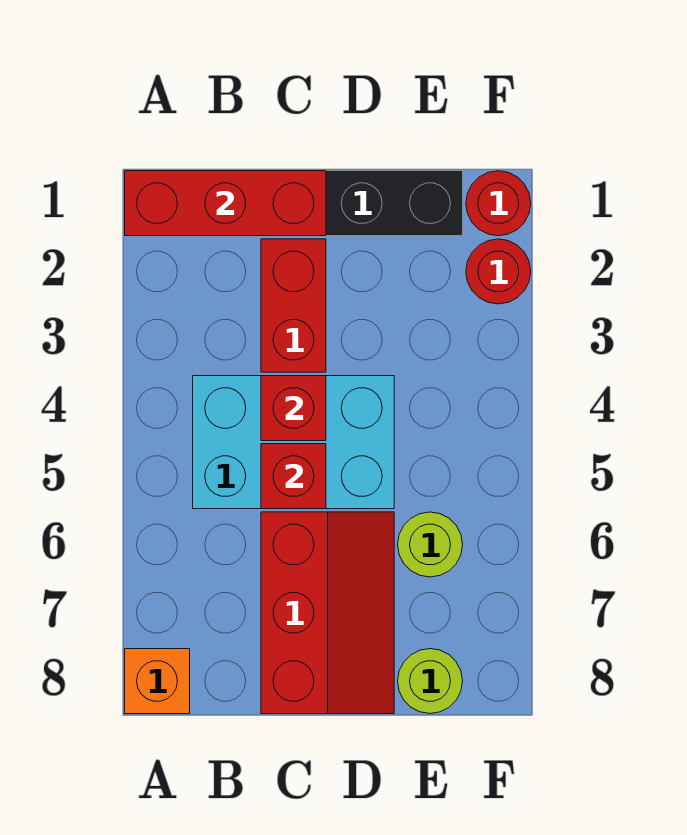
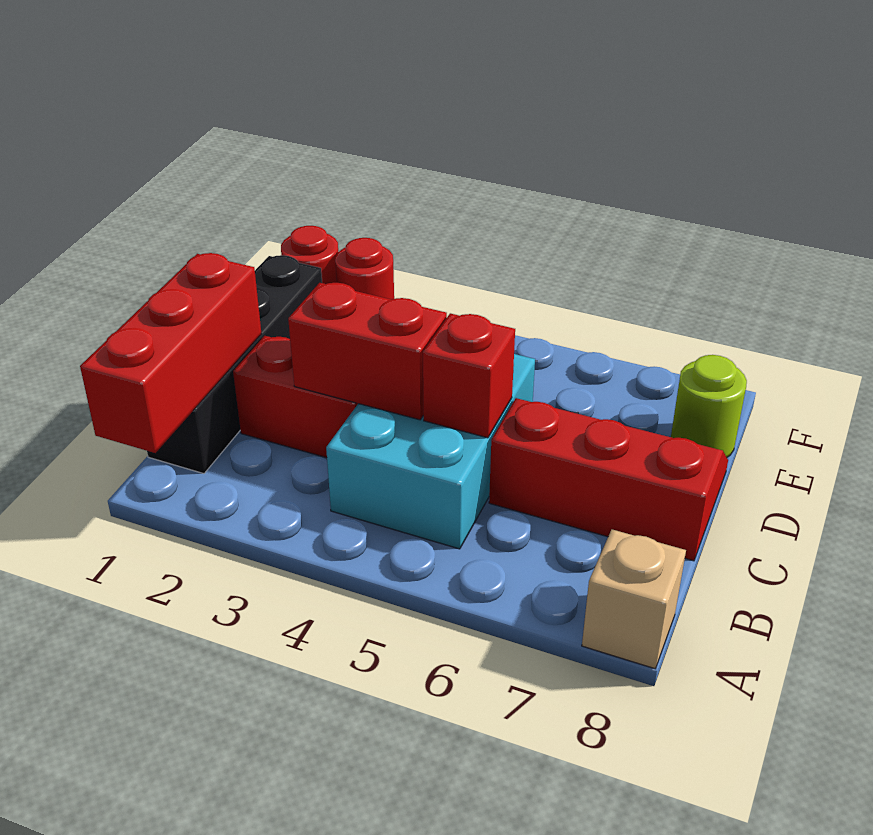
orange brick A8 level 1 -> tan brick A8 level 1
red brick C4 level 2 -> red brick C3:C4 level 2
lime round brick E6 level 1 -> none

